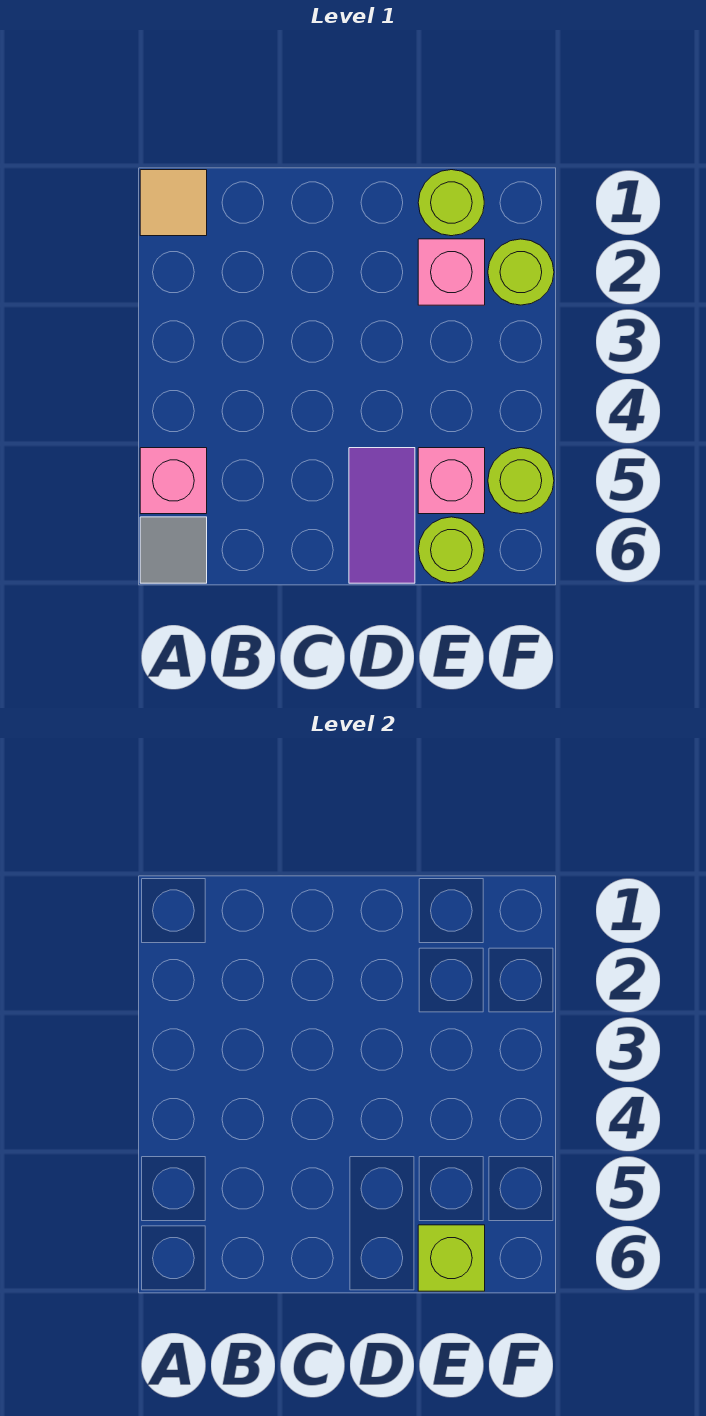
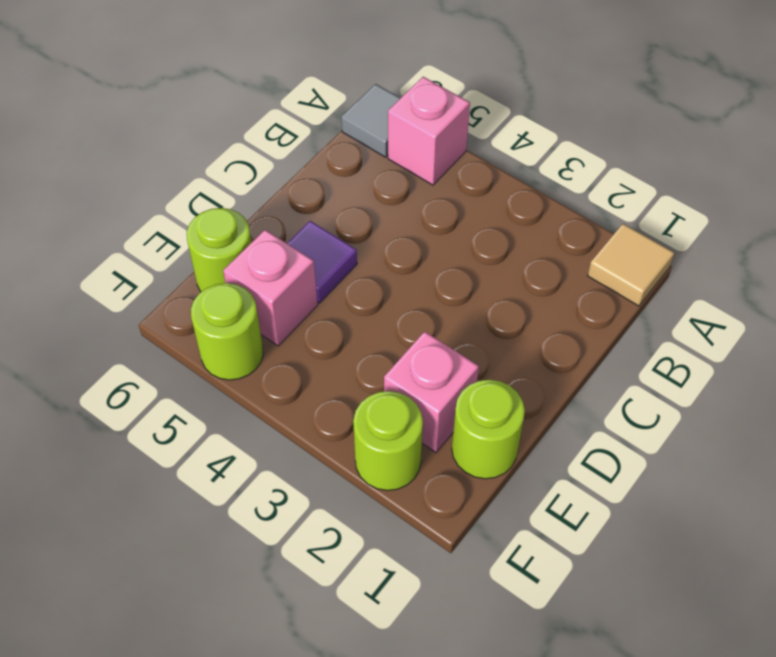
purple tile D5:D6 level 1 -> purple tile D5 level 1
lime brick E6 level 2 -> none

